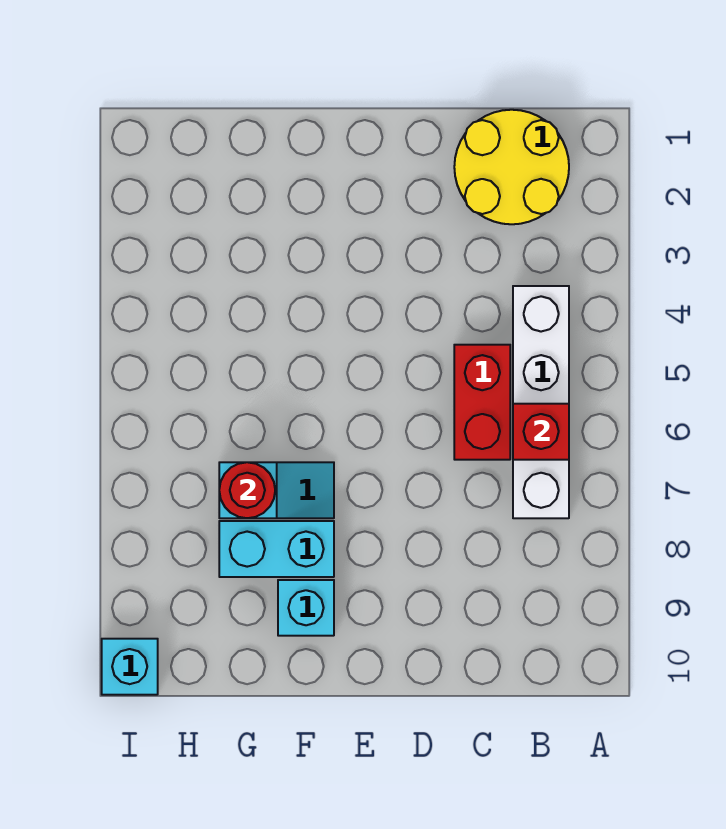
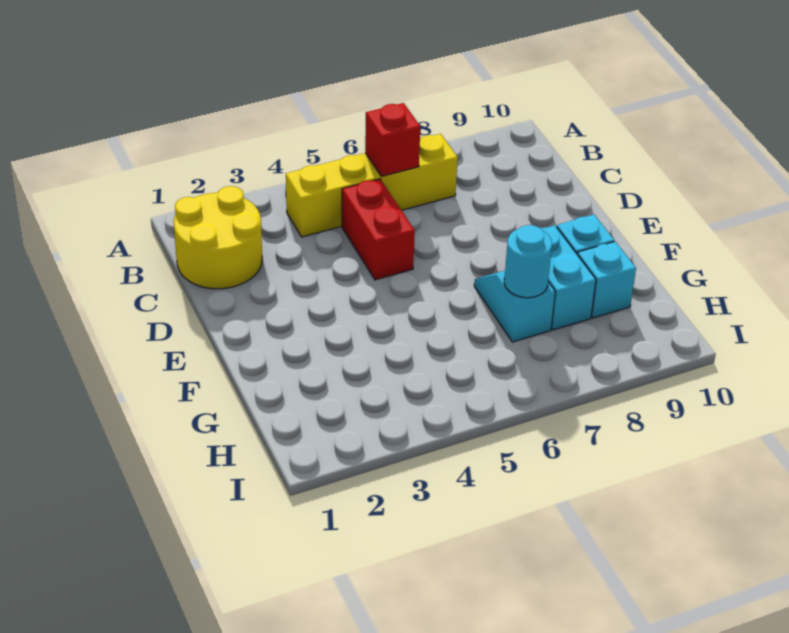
white brick B4:B7 level 1 -> yellow brick B4:B7 level 1
red brick C5:C6 level 1 -> red brick C5:D5 level 1
red round brick G7 level 2 -> cyan round brick G7 level 2
cyan brick I10 level 1 -> cyan brick G9 level 1

